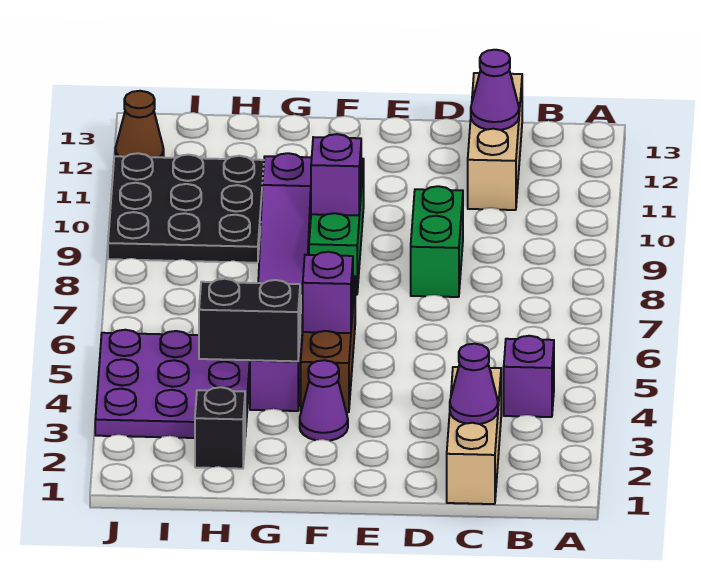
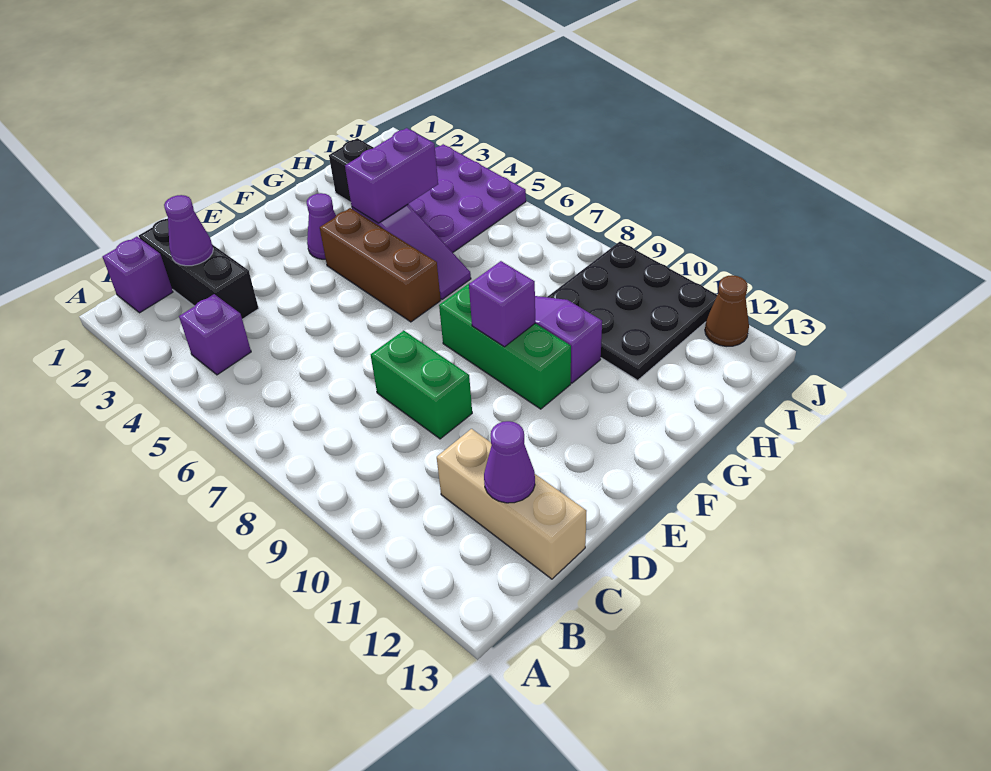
tan brick C1:C3 level 1 -> black brick C1:C3 level 1
purple brick F5 level 2 -> purple brick B1 level 1
black brick G4:H4 level 2 -> purple brick G4:H4 level 2

